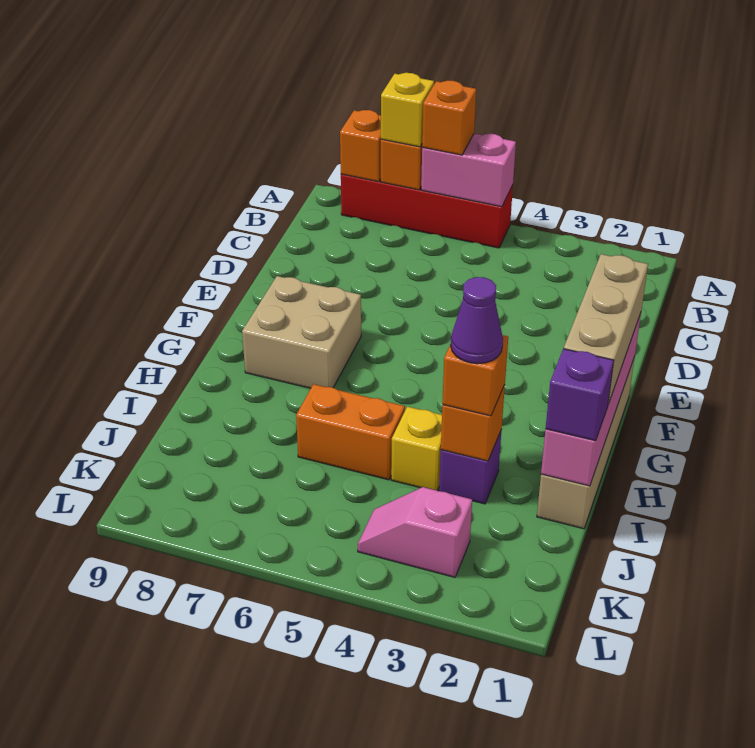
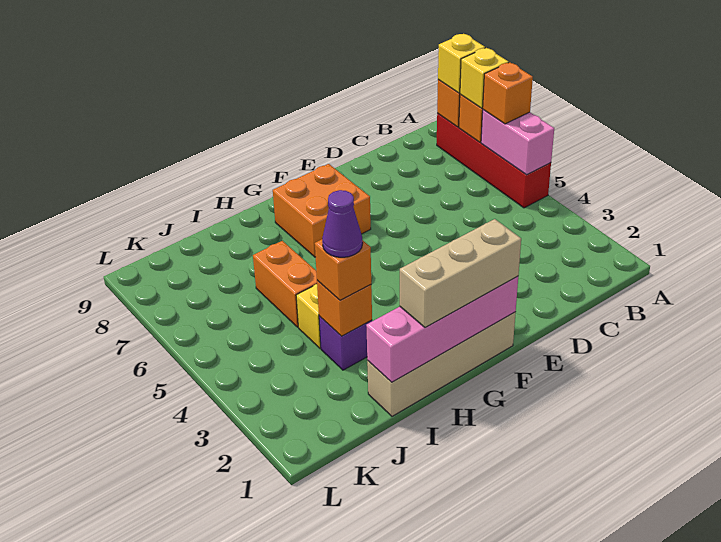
none -> yellow brick A8 level 3
tan brick F7:G8 level 1 -> orange brick F7:G8 level 1
purple brick I1 level 3 -> none
pink slope K3:K4 level 1 top 3 -> none

